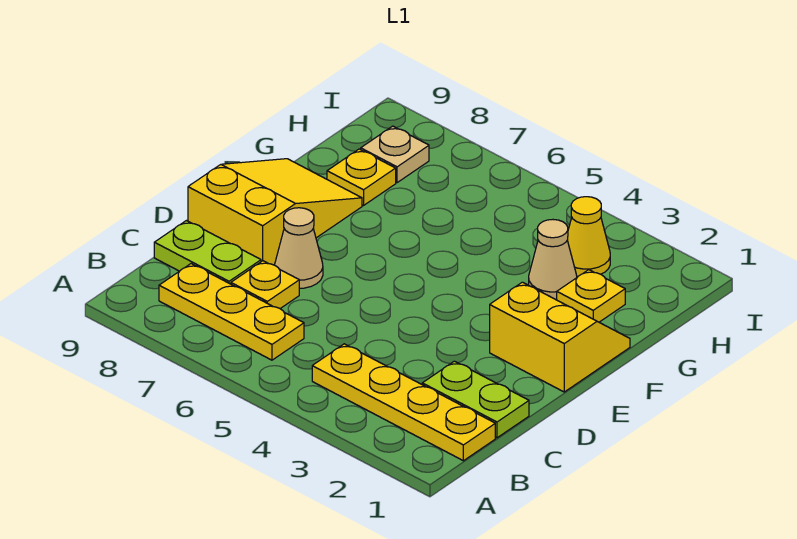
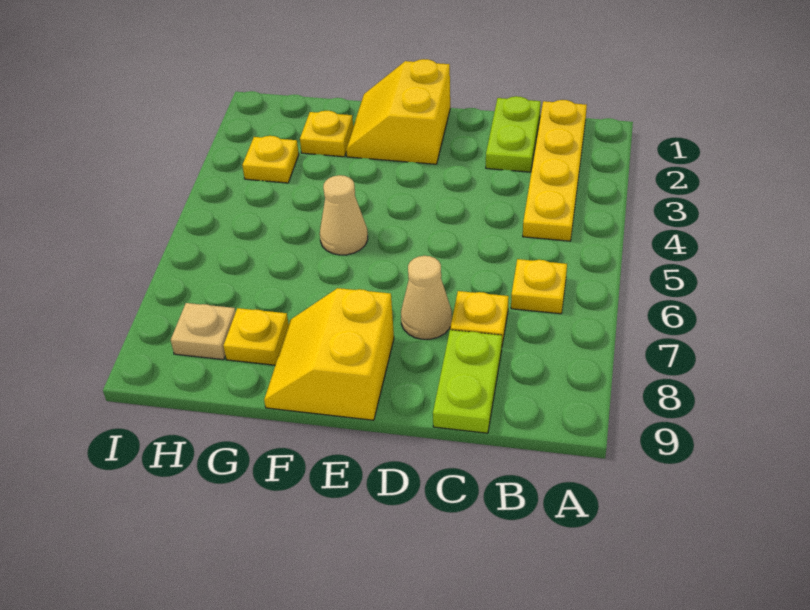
yellow plate B6:B8 level 1 -> yellow plate B6 level 1
yellow slope D8:F9 level 1 top D -> yellow slope E8:F9 level 1 top E
tan cone G3 level 1 -> tan cone F5 level 1
yellow cone H3 level 1 -> yellow plate H3 level 1

